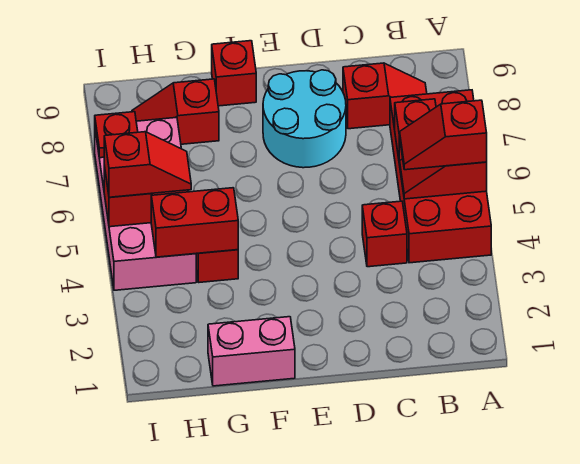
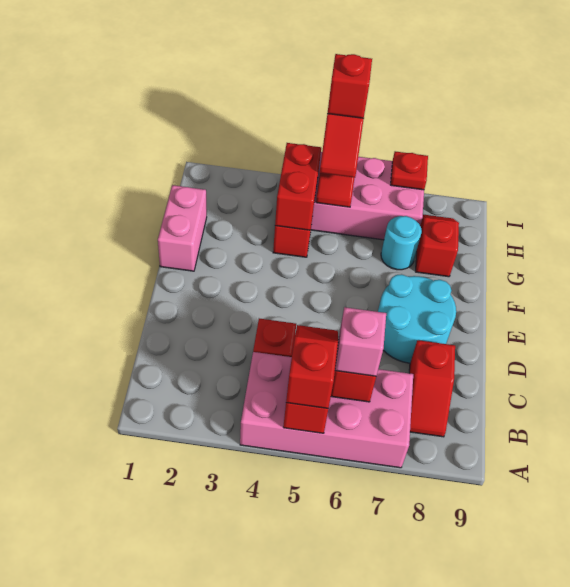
red brick A4:B7 level 1 -> pink brick A4:B7 level 1
none -> pink brick B6 level 3
red brick F9 level 1 -> red brick I5 level 4
none -> cyan round brick G7 level 1

